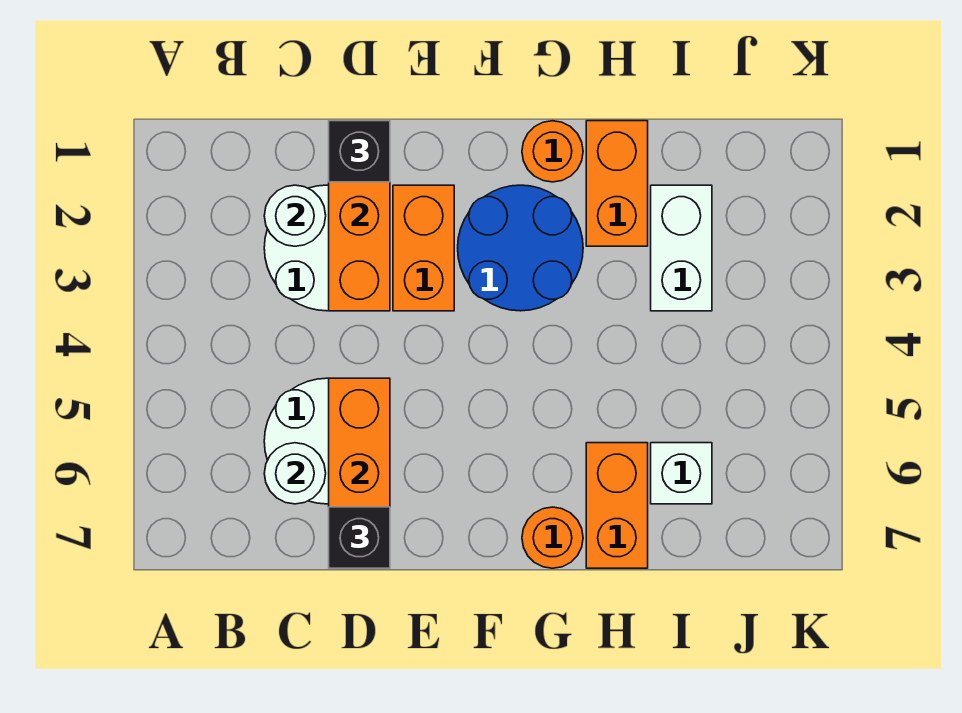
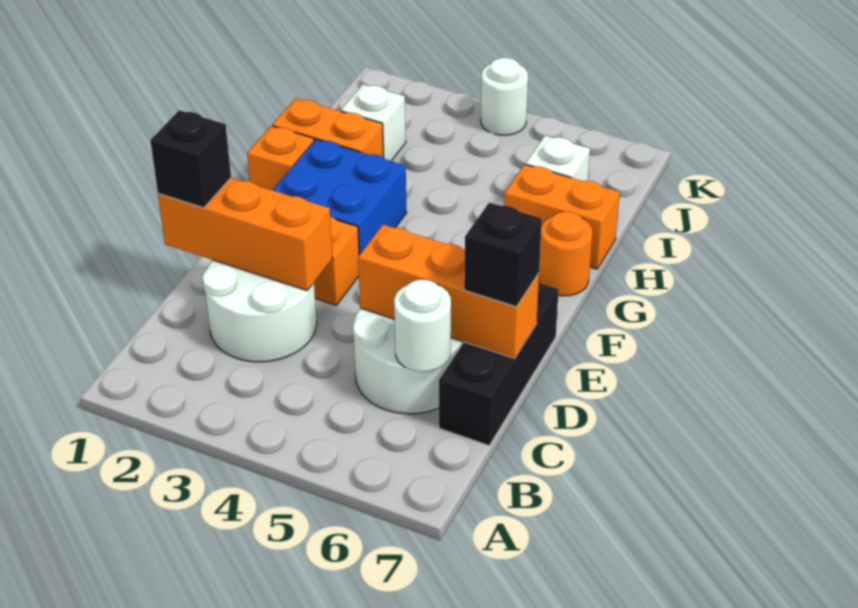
white round brick C2 level 2 -> white round brick K4 level 1
none -> black brick C7:E7 level 1
blue round brick F2:G3 level 1 -> blue brick F2:G3 level 1
orange round brick G1 level 1 -> orange brick G1 level 1
white brick I2:I3 level 1 -> white brick I2 level 1

